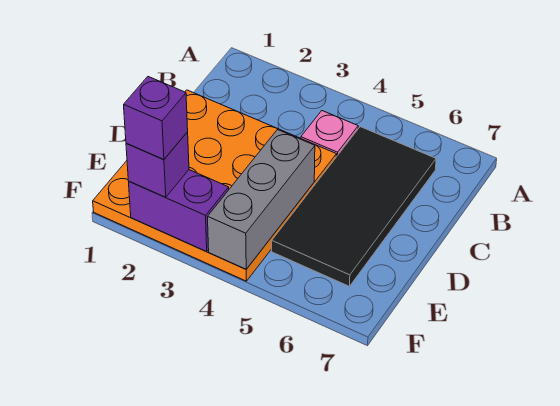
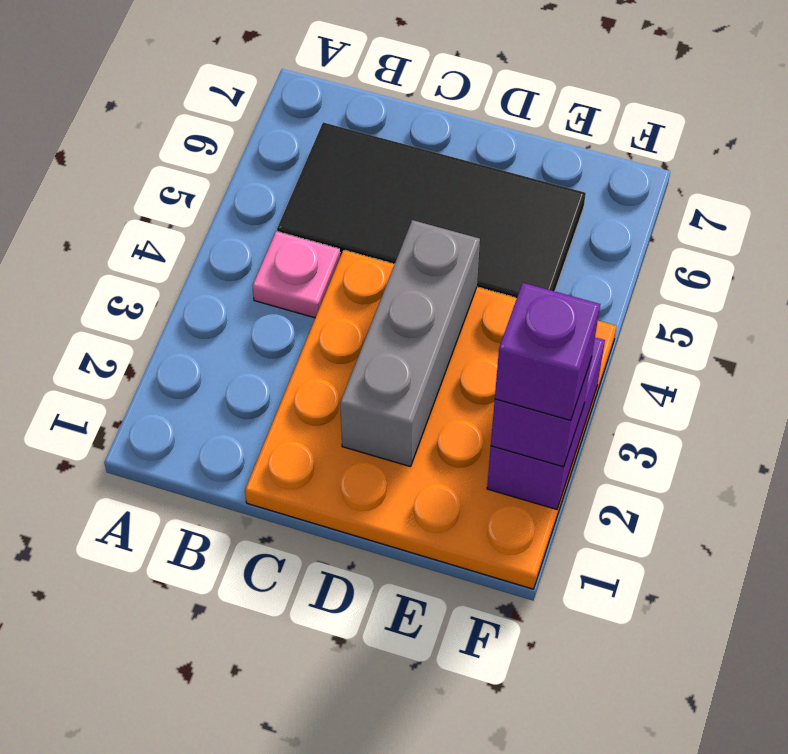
grey brick D4:F4 level 2 -> grey brick D2:D4 level 2

